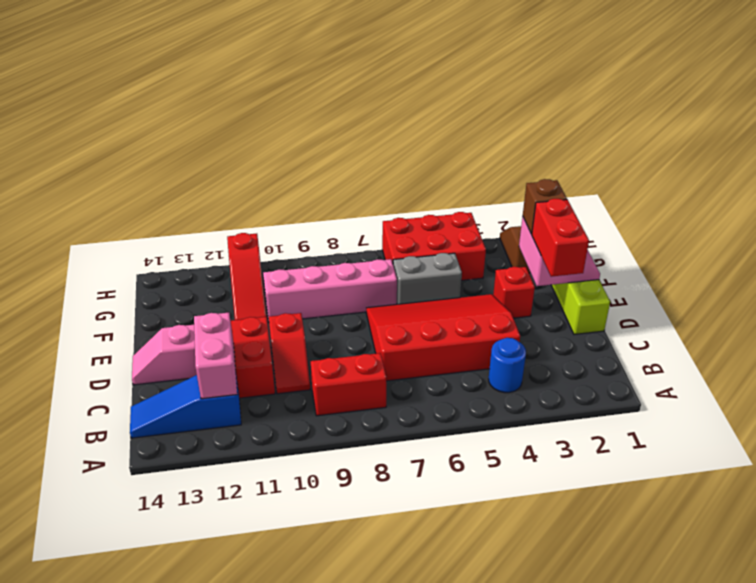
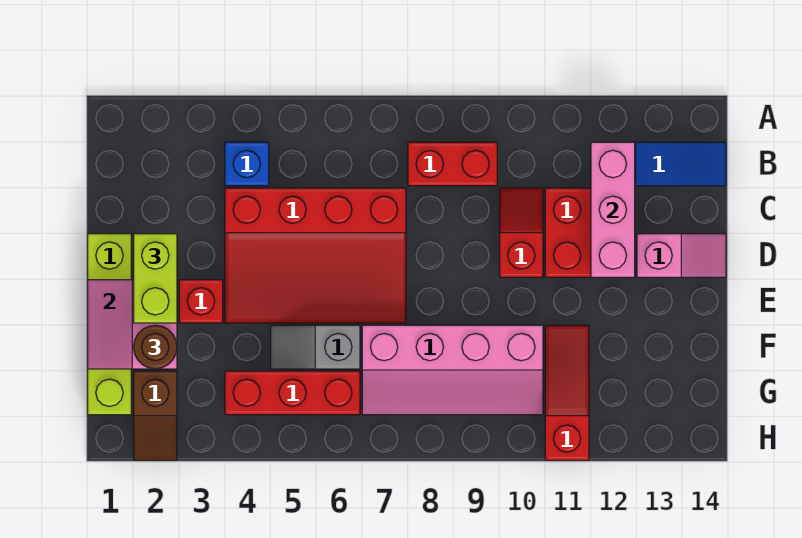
blue round brick B4 level 1 -> blue brick B4 level 1
pink brick B12:C12 level 2 -> pink brick B12:D12 level 2
red brick D2:E2 level 3 -> lime brick D2:E2 level 3
brown brick F2 level 3 -> brown round brick F2 level 3
grey brick F5:F6 level 1 -> grey slope F5:F6 level 1 top 6
red brick G4:H6 level 1 -> red brick G4:G6 level 1

